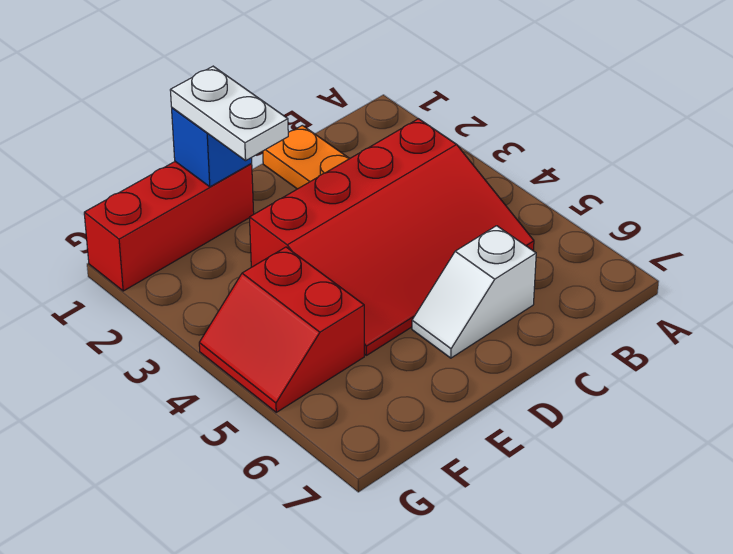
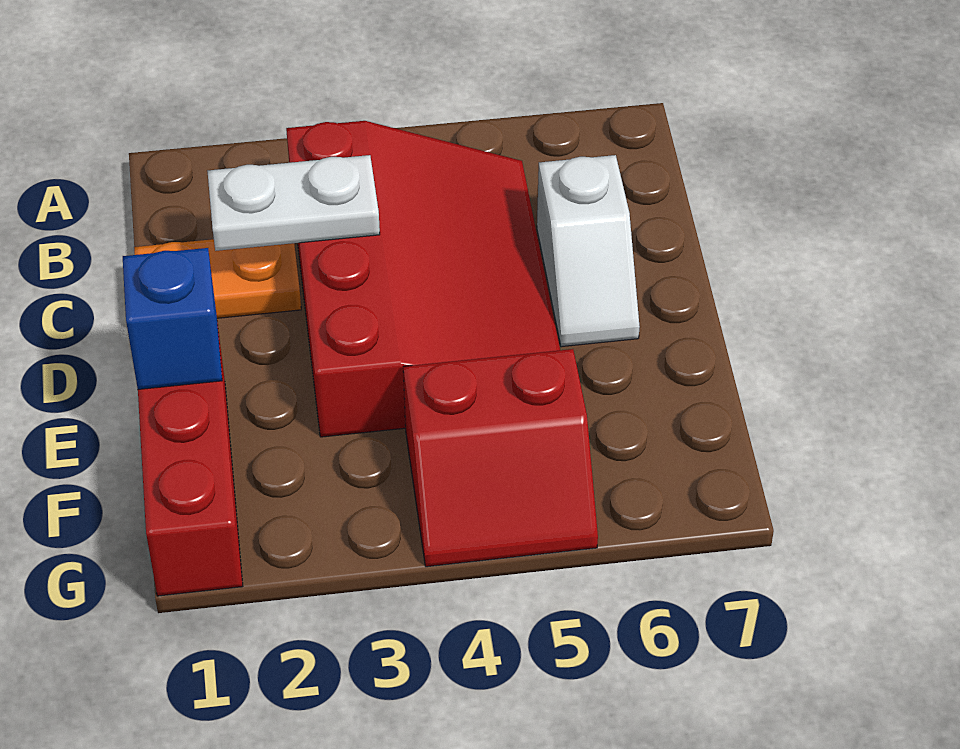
white plate E1:E2 level 3 -> white plate C2:C3 level 2

